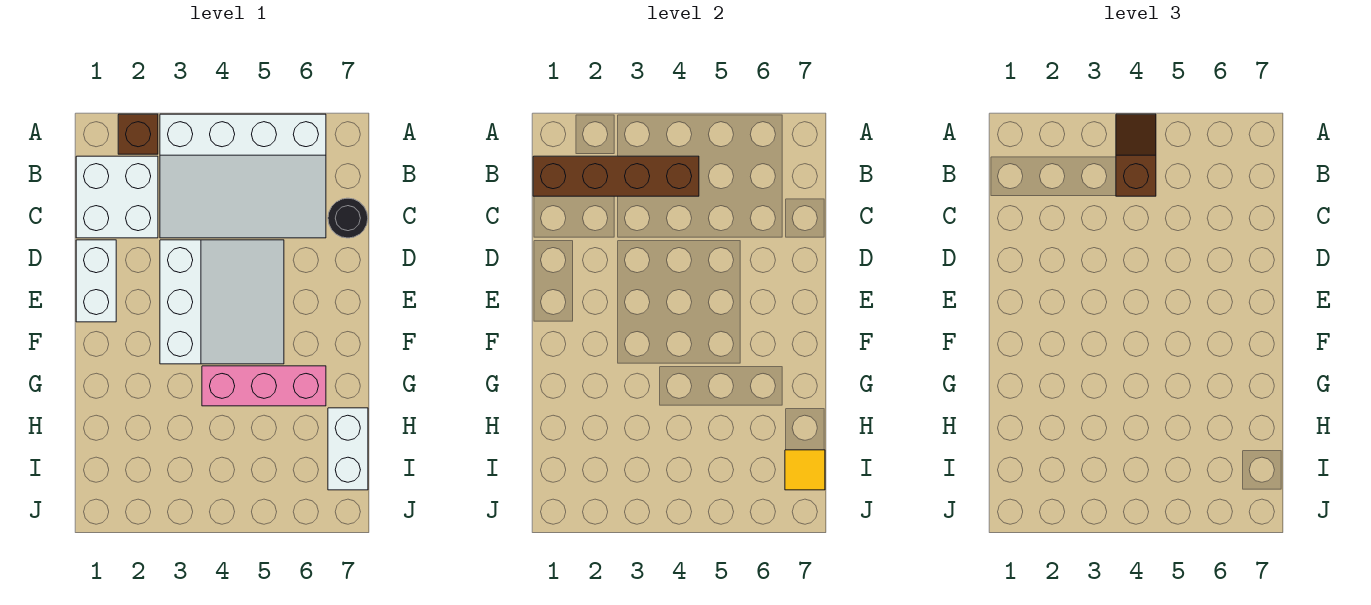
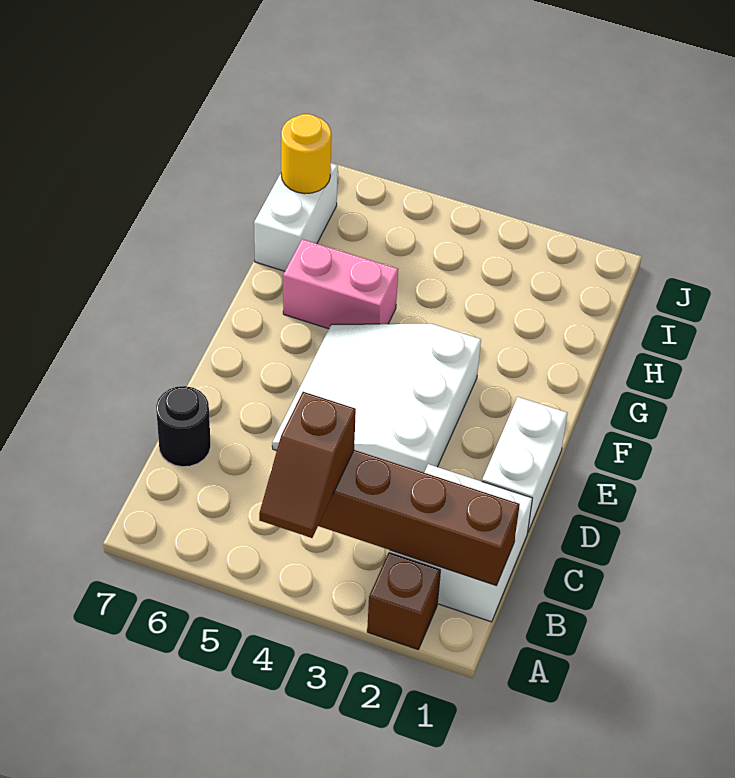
white slope A3:C6 level 1 top A -> none
pink brick G4:G6 level 1 -> pink brick G5:G6 level 1
yellow tile I7 level 2 -> yellow round brick I7 level 2

